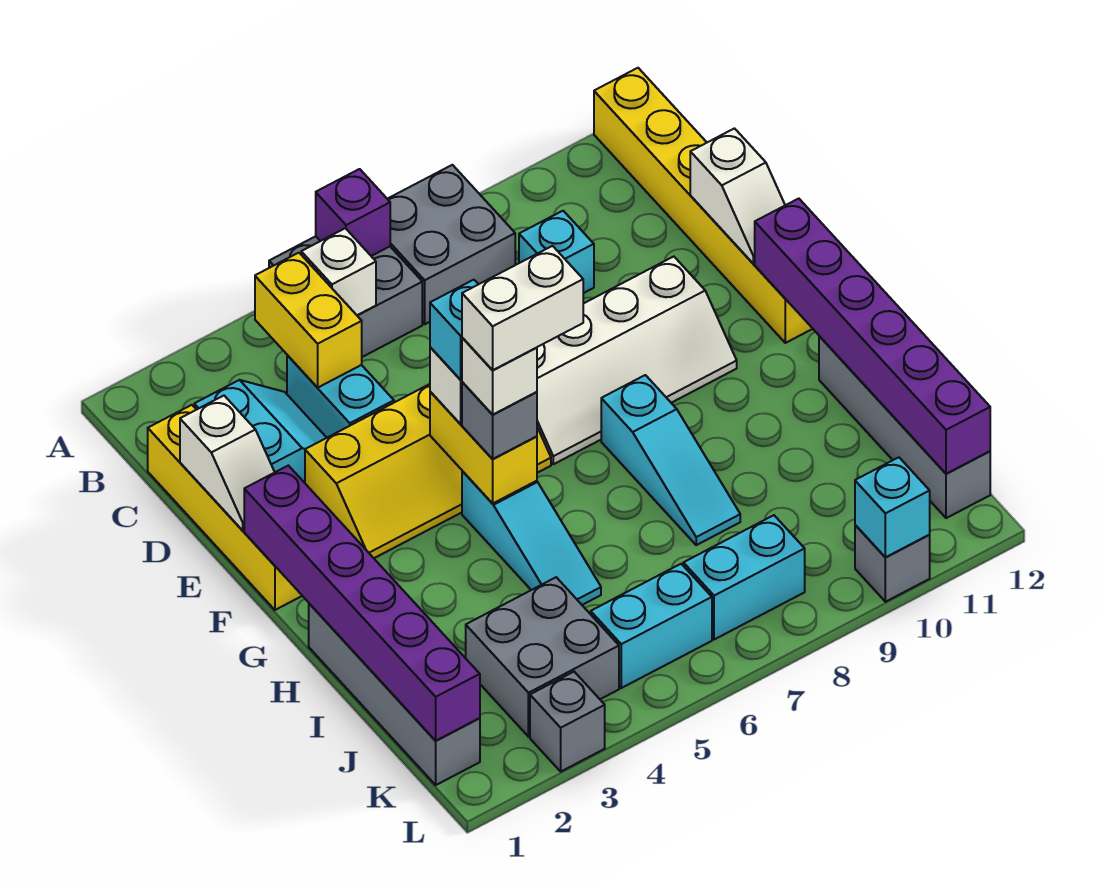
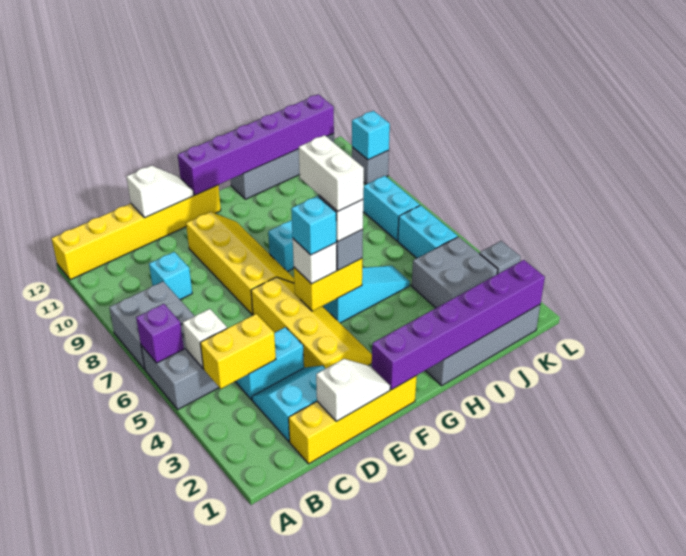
white slope E7:F10 level 1 top E -> yellow slope E7:F10 level 1 top E

